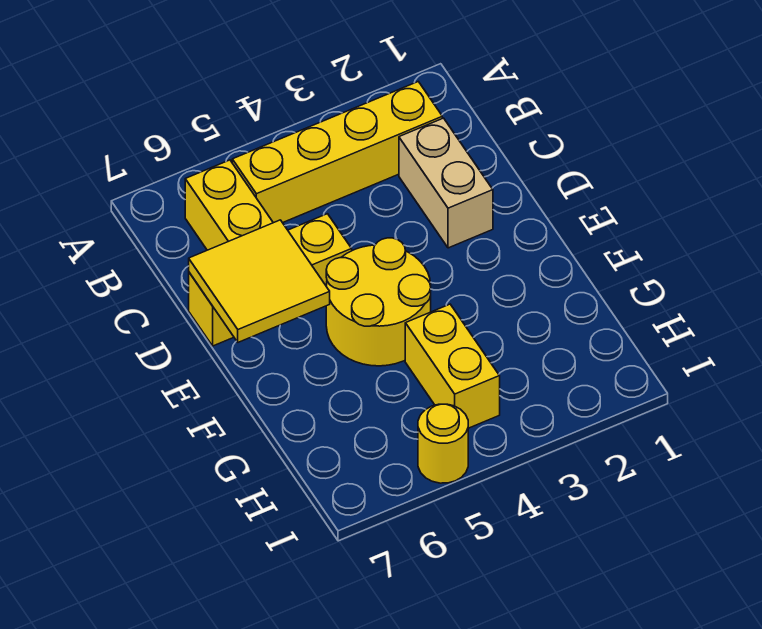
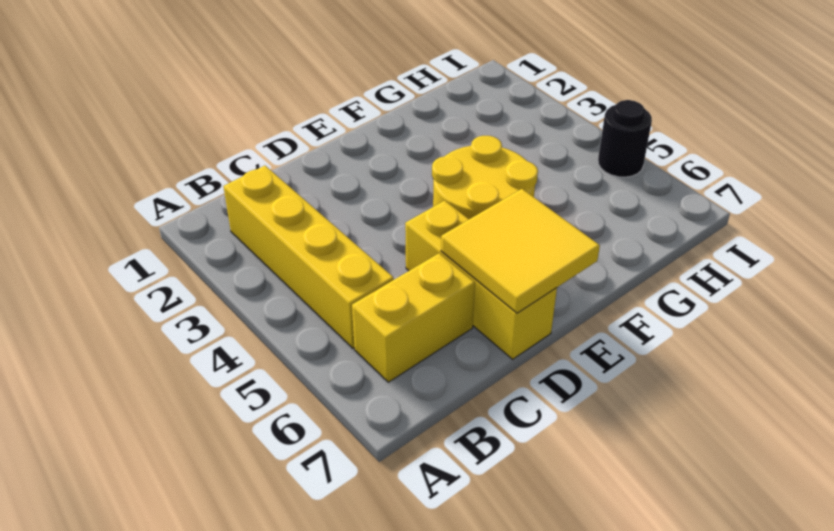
tan brick C2:D2 level 1 -> none
yellow brick G4:H4 level 1 -> none
yellow round brick I5 level 1 -> black round brick I5 level 1

